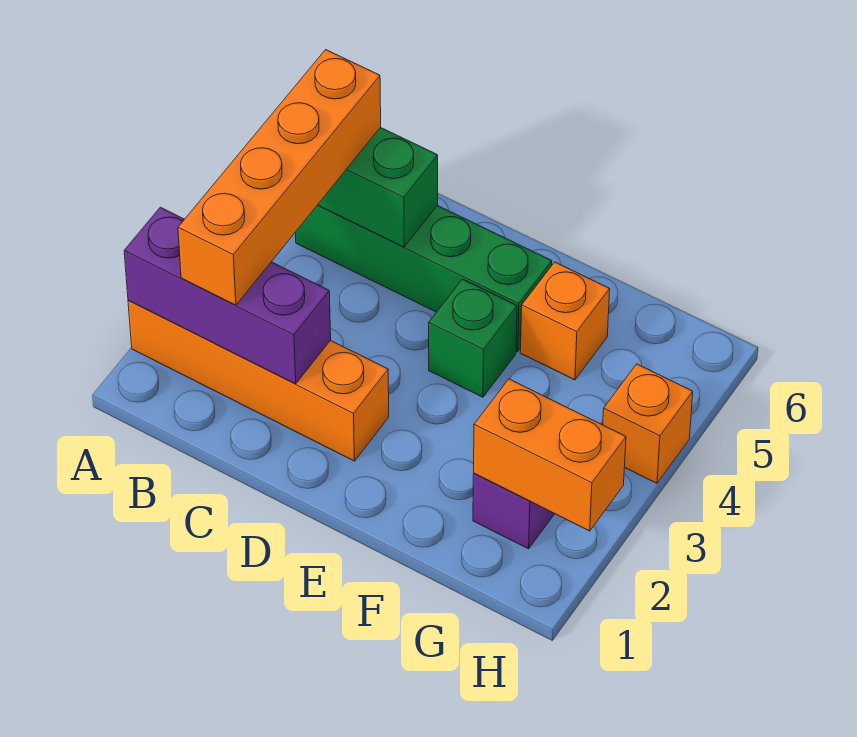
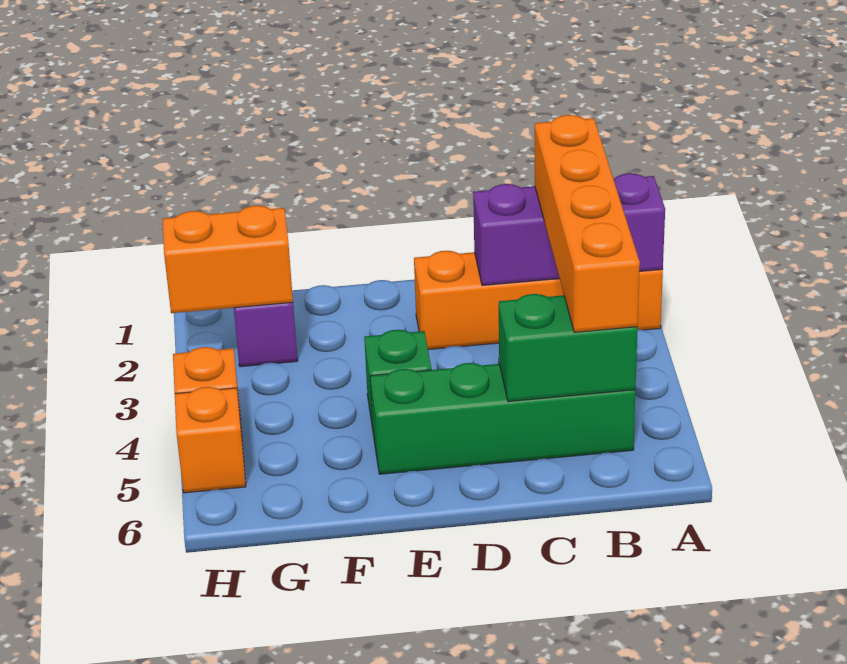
orange brick F5 level 1 -> orange brick H5 level 1

